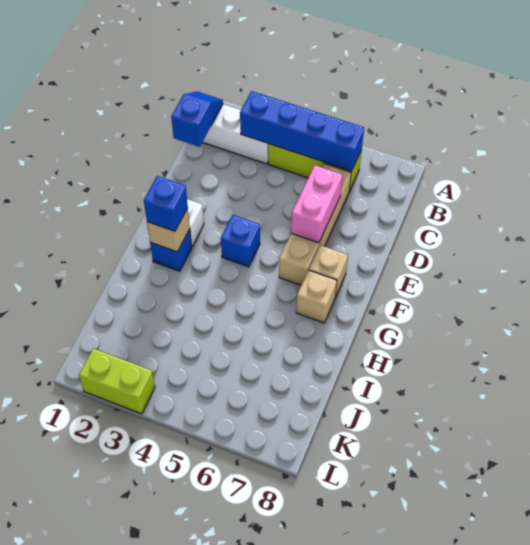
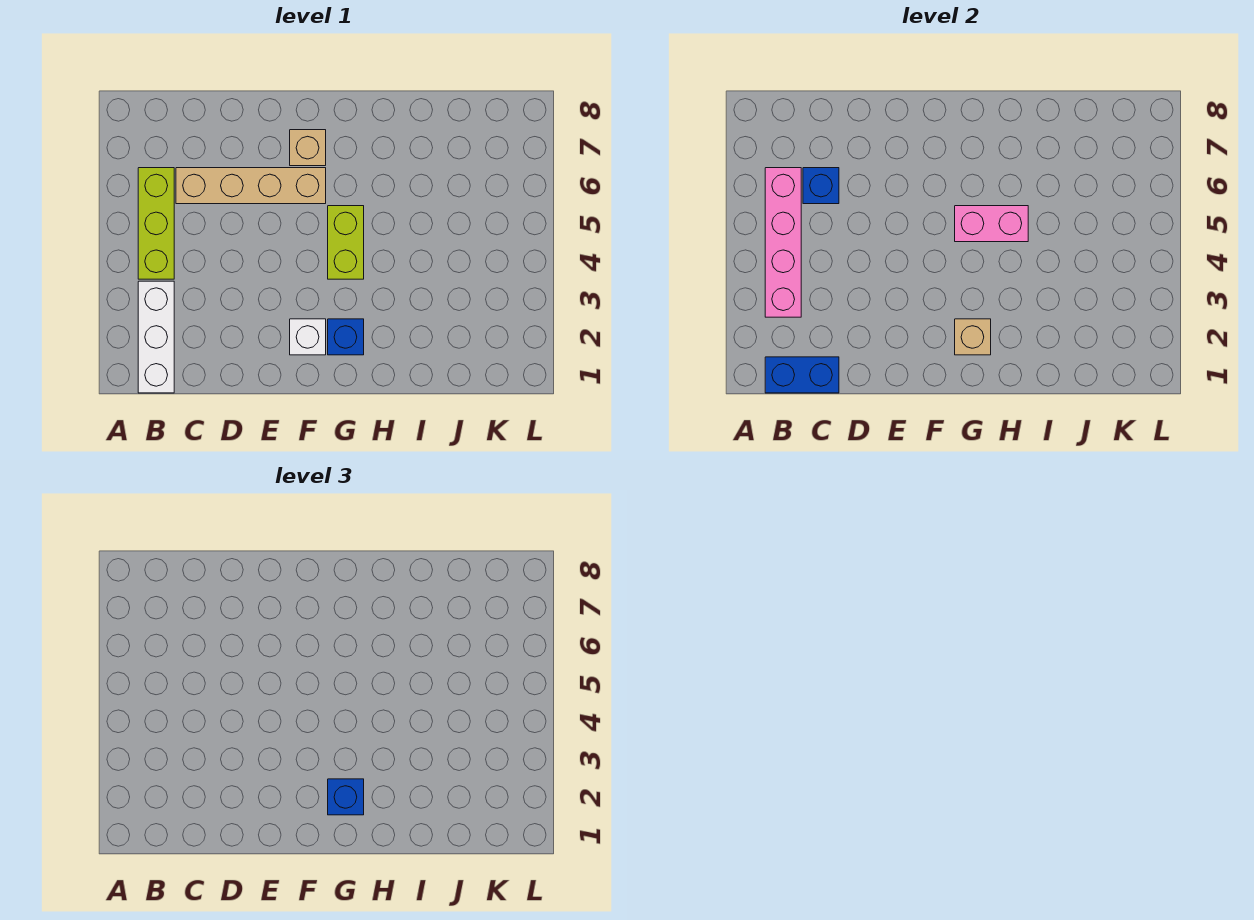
blue slope B1:C1 level 2 top C -> blue brick B1:C1 level 2
blue brick B3:B6 level 2 -> pink brick B3:B6 level 2
pink brick D6:E6 level 2 -> pink brick G5:H5 level 2
blue brick F4 level 1 -> blue brick C6 level 2
tan brick G7 level 1 -> none
lime brick L2:L3 level 1 -> lime brick G4:G5 level 1

